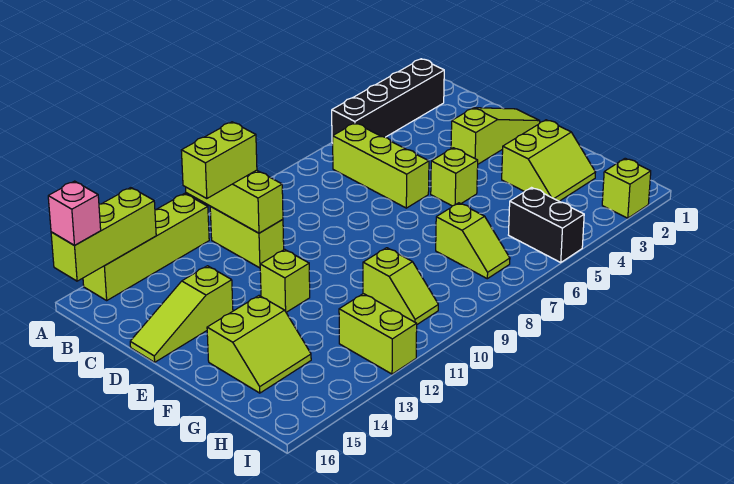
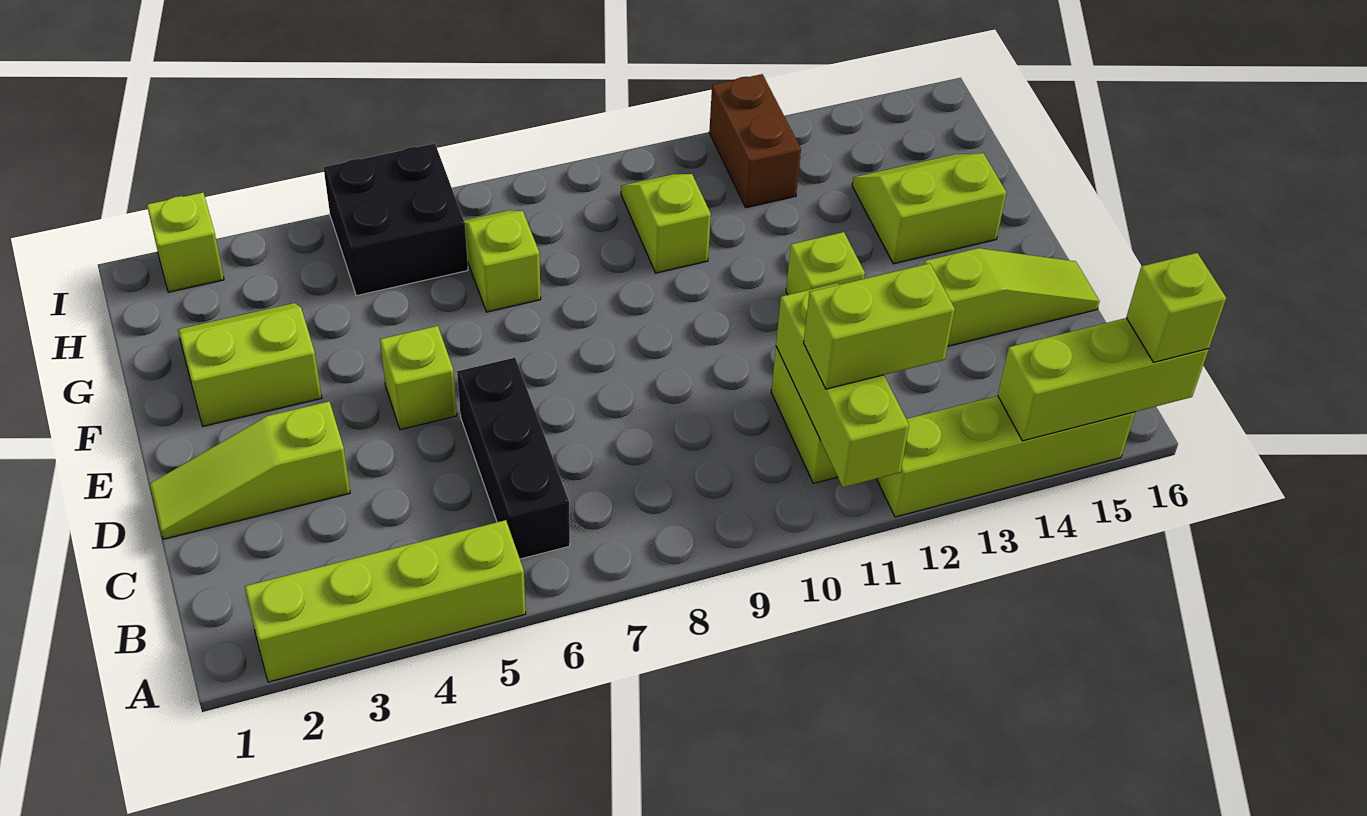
black brick A2:A5 level 1 -> lime brick A2:A5 level 1
pink brick A16 level 3 -> lime brick A16 level 3
lime brick B6:D6 level 1 -> black brick B6:D6 level 1
black brick H5:I5 level 1 -> black brick H5:I6 level 1
lime brick H12:I12 level 1 -> brown brick H12:I12 level 1

